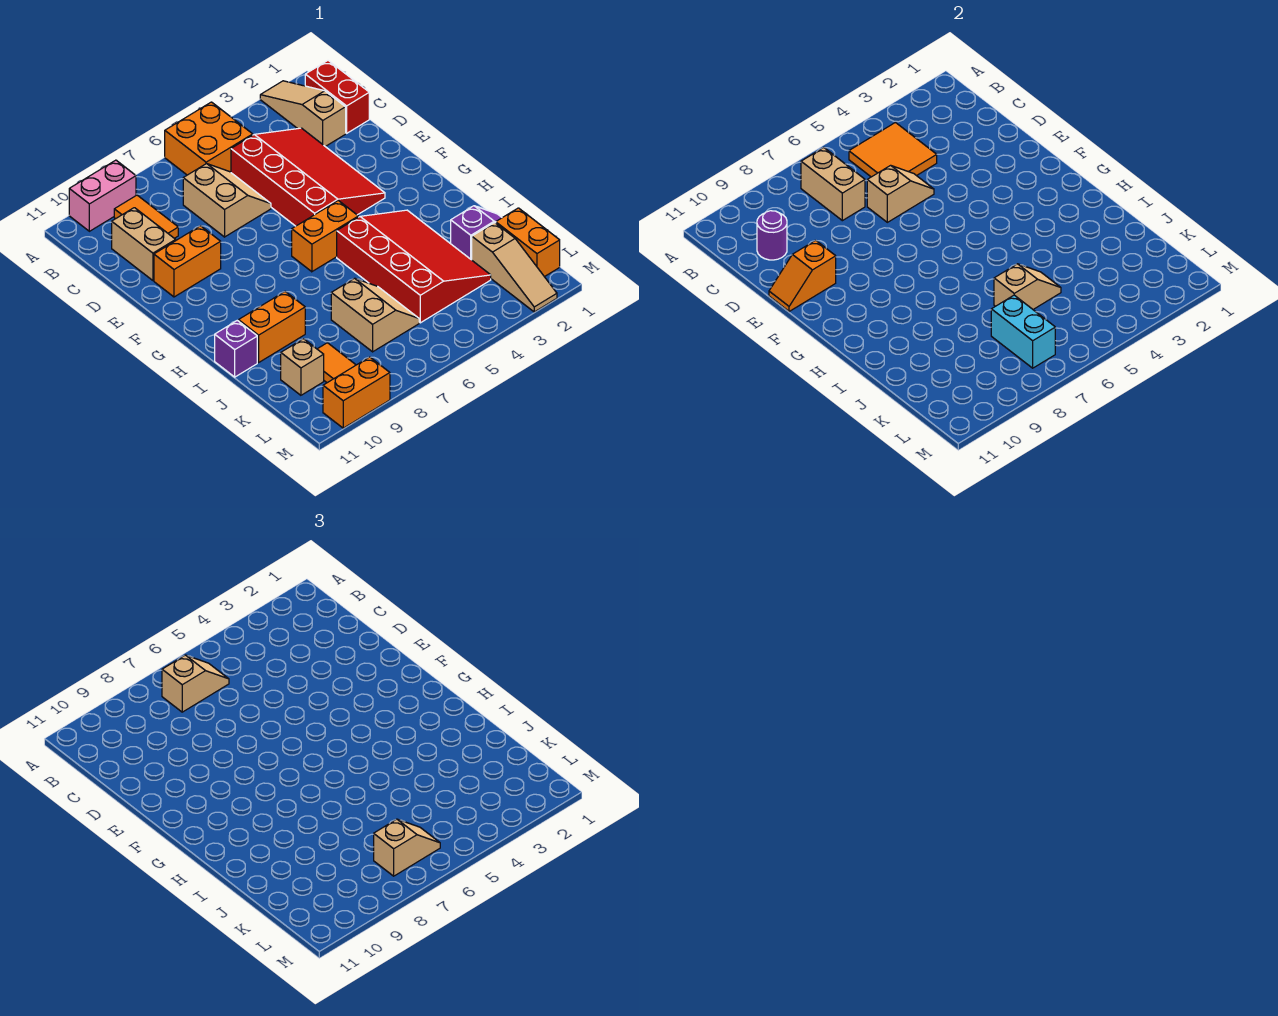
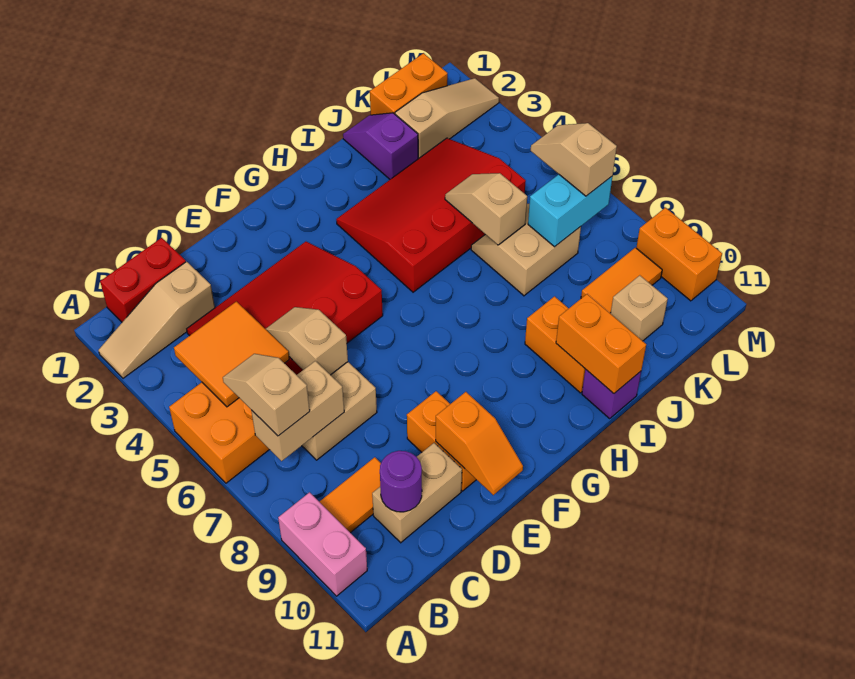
orange brick G5:G6 level 1 -> orange brick I10:I11 level 2

